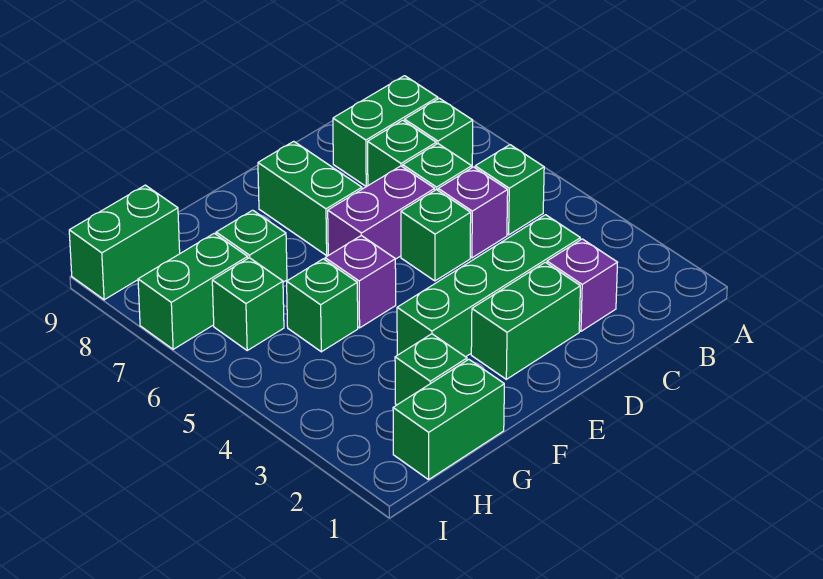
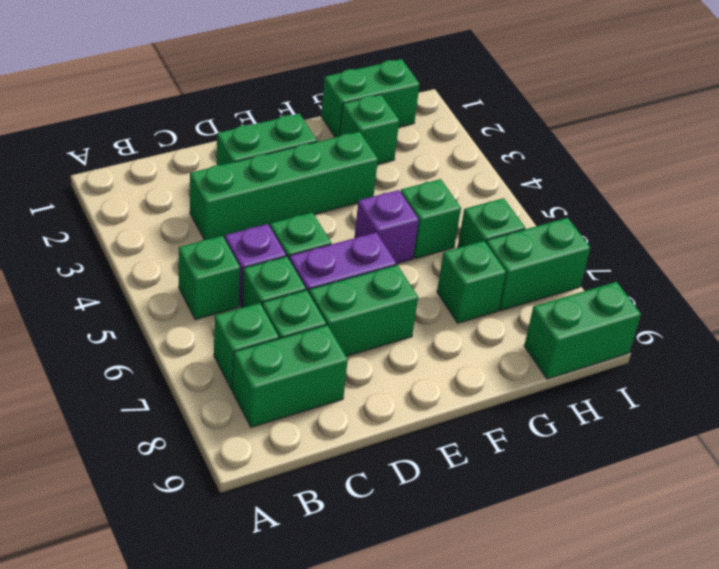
purple brick C2 level 1 -> none
green brick E7:E8 level 1 -> green brick D7:E7 level 1

